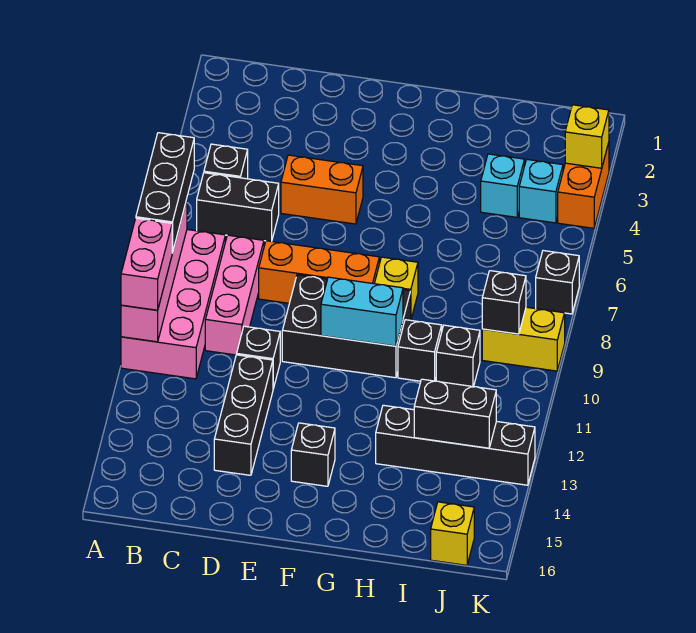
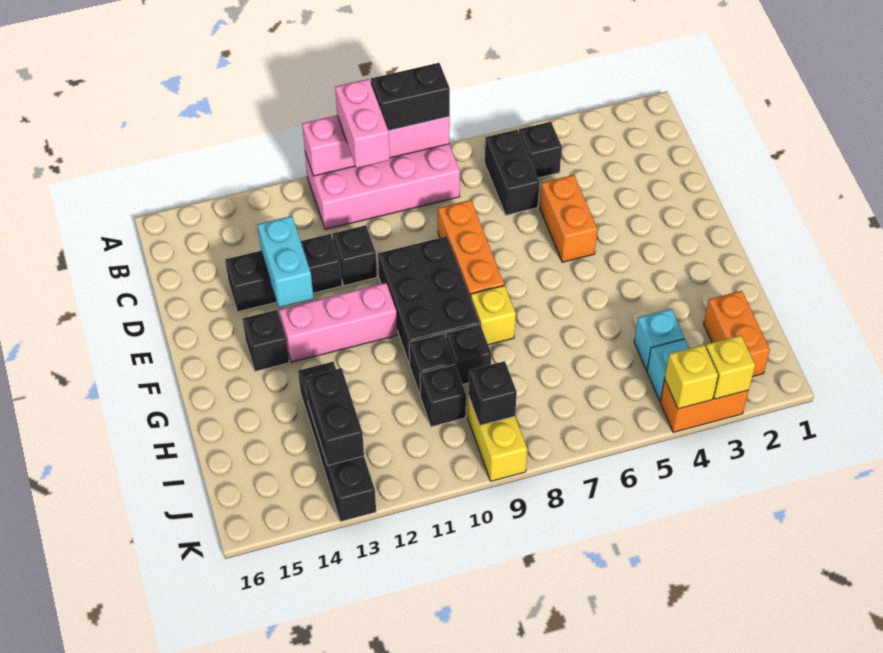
black brick A7:A9 level 3 -> black brick A8:A9 level 3
pink brick A10:A11 level 3 -> pink brick A10:B10 level 3
pink brick C8:C10 level 1 -> pink brick F11:F13 level 1
cyan brick F10:G10 level 2 -> cyan brick D13:E13 level 2
none -> orange brick I2:J2 level 1
yellow brick J16 level 1 -> yellow brick K4 level 2
black brick K7 level 1 -> black brick H9 level 1

